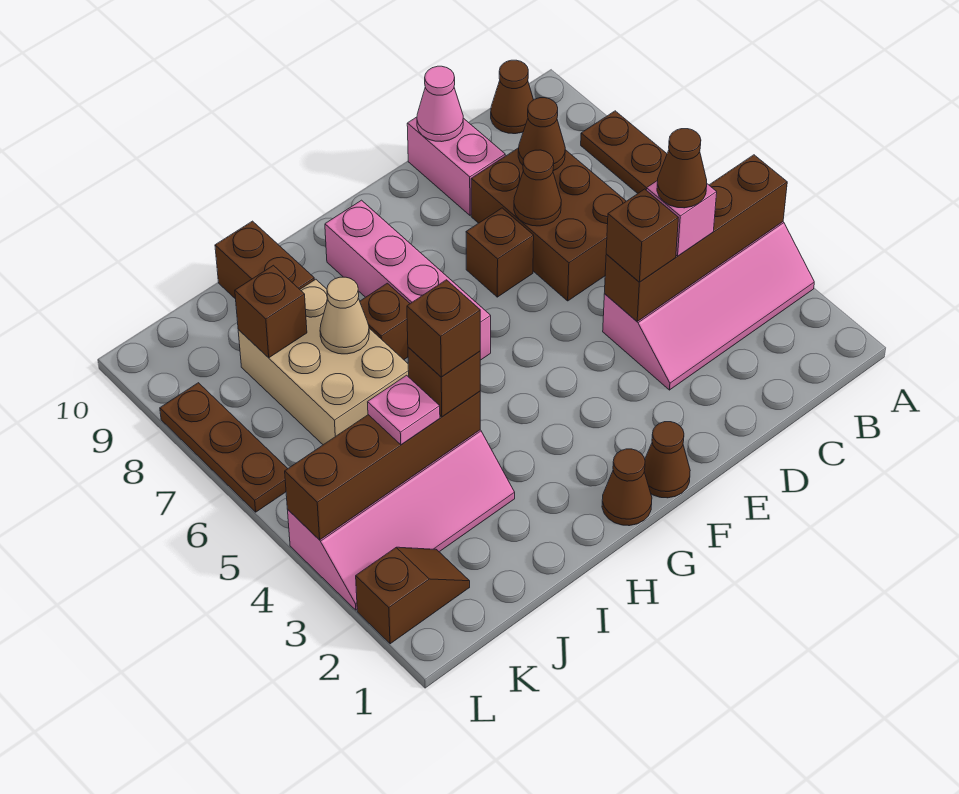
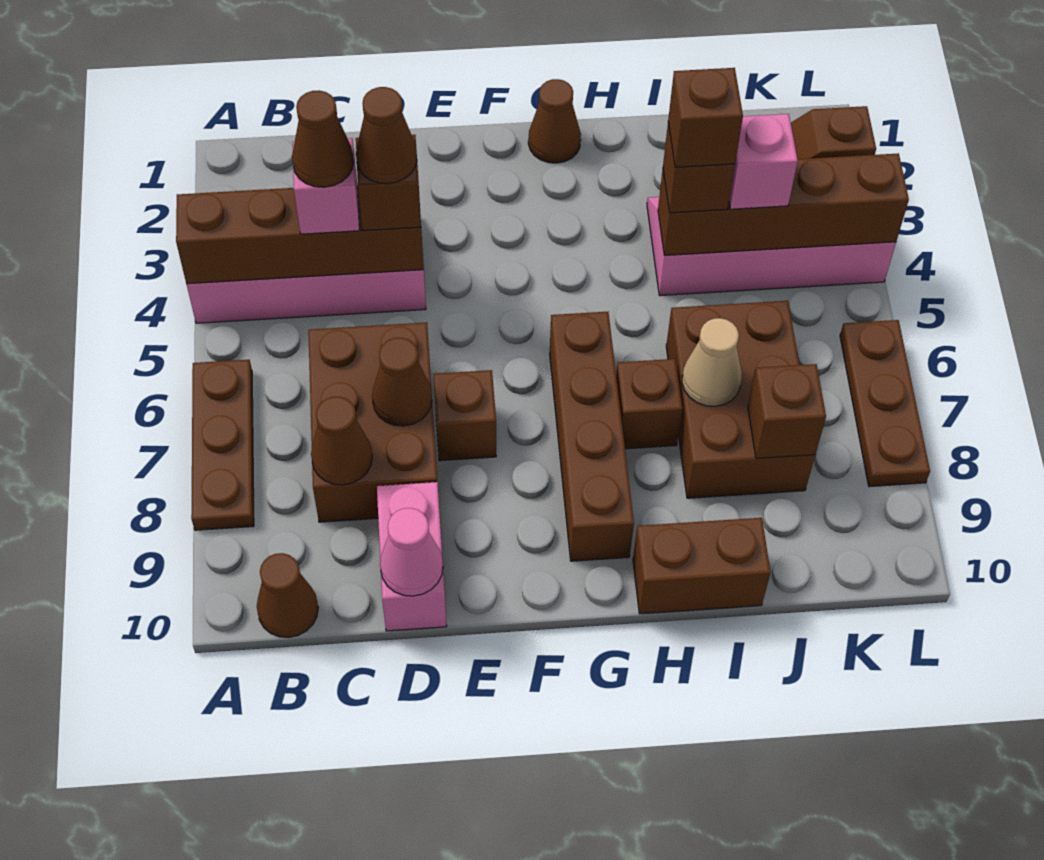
brown cone F1 level 1 -> brown cone D4 level 4
pink brick G6:G9 level 1 -> brown brick G6:G9 level 1
tan brick I6:J8 level 1 -> brown brick I6:J8 level 1
brown brick I9:I10 level 1 -> brown brick H10:I10 level 1
pink plate J4 level 3 -> pink brick J4 level 3

